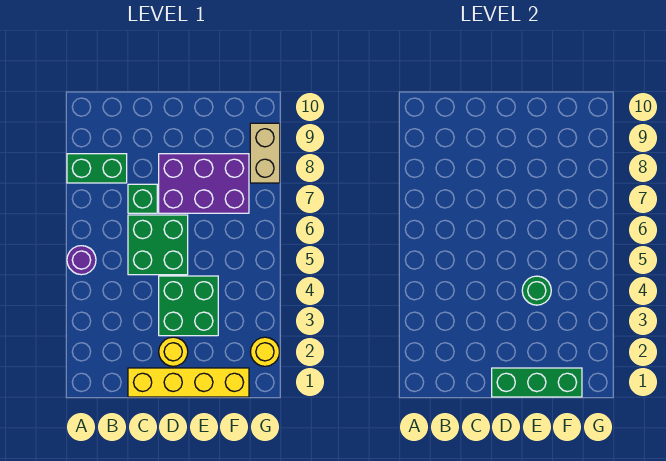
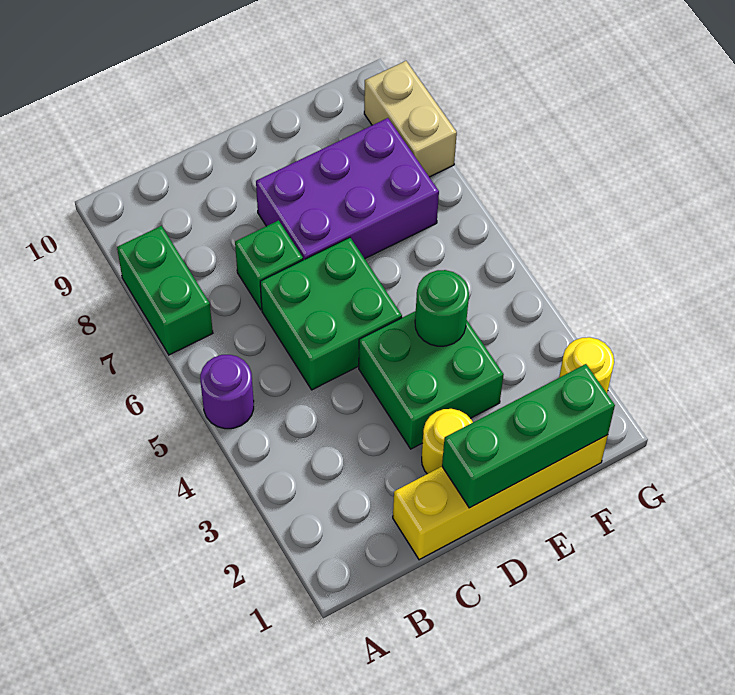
green brick A8:B8 level 1 -> green brick A7:A8 level 1

